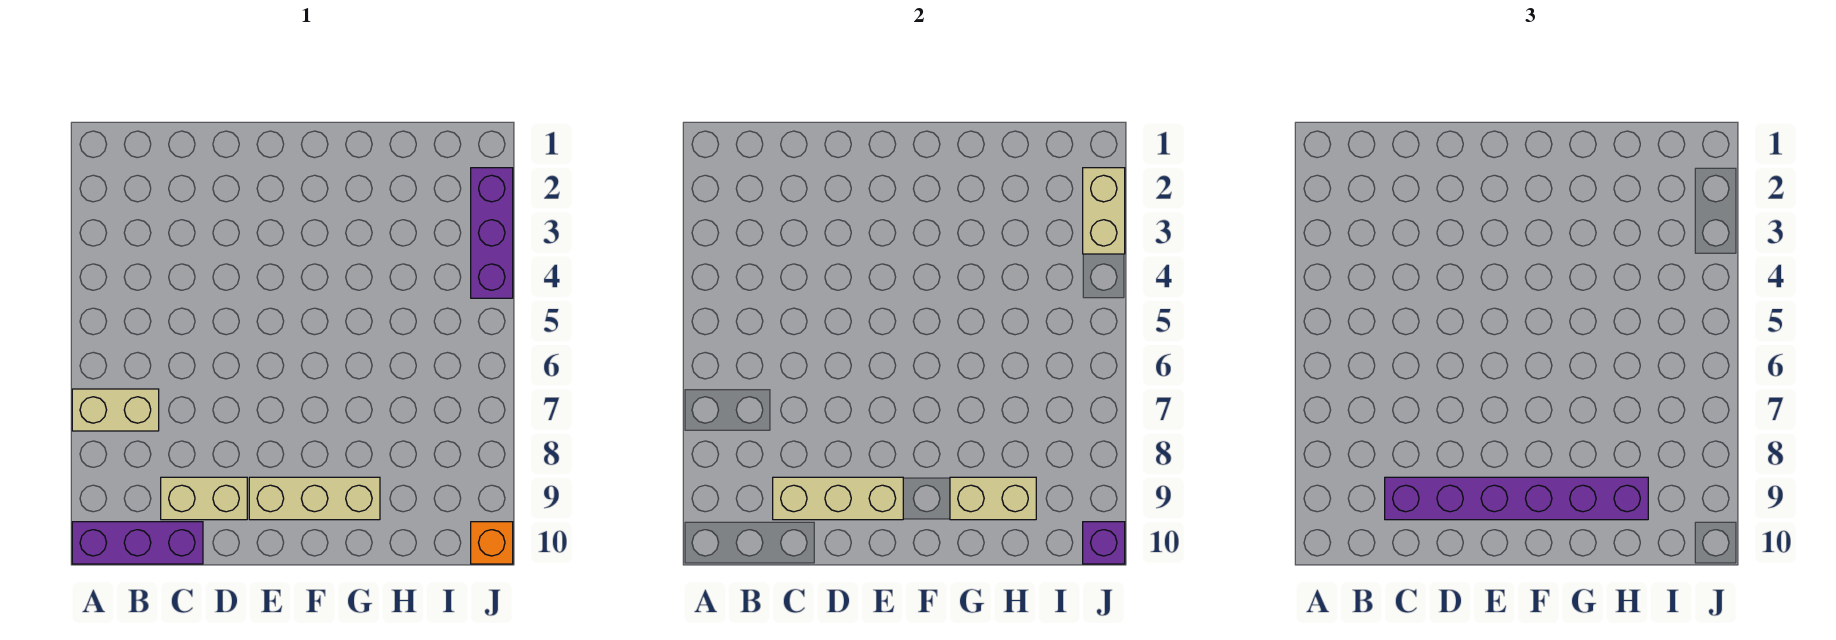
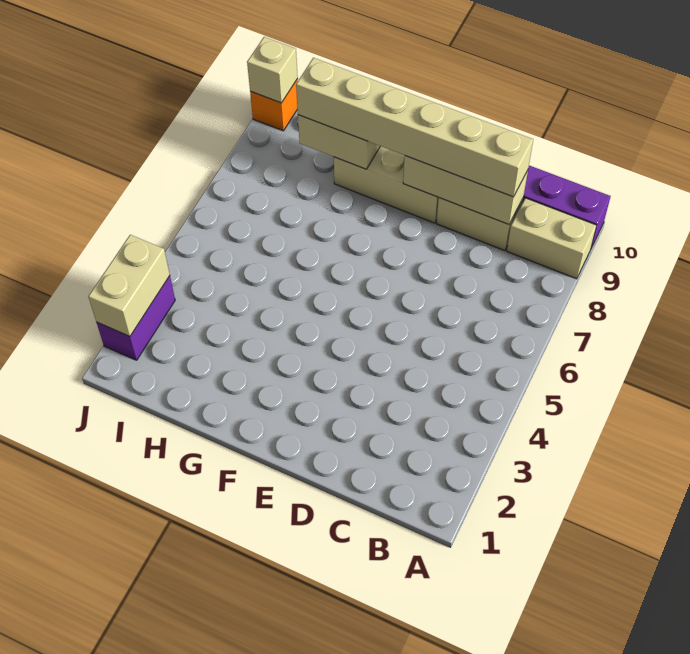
tan brick A7:B7 level 1 -> tan brick A9:B9 level 1
purple brick C9:H9 level 3 -> tan brick C9:H9 level 3
purple brick J2:J4 level 1 -> purple brick J2:J3 level 1
purple brick J10 level 2 -> tan brick J10 level 2

